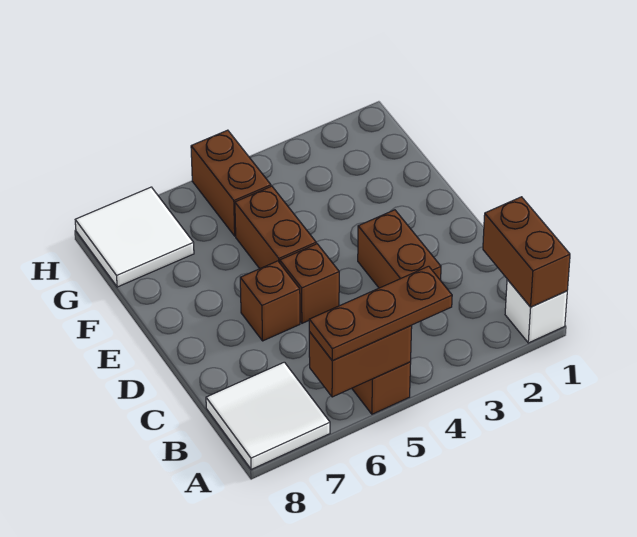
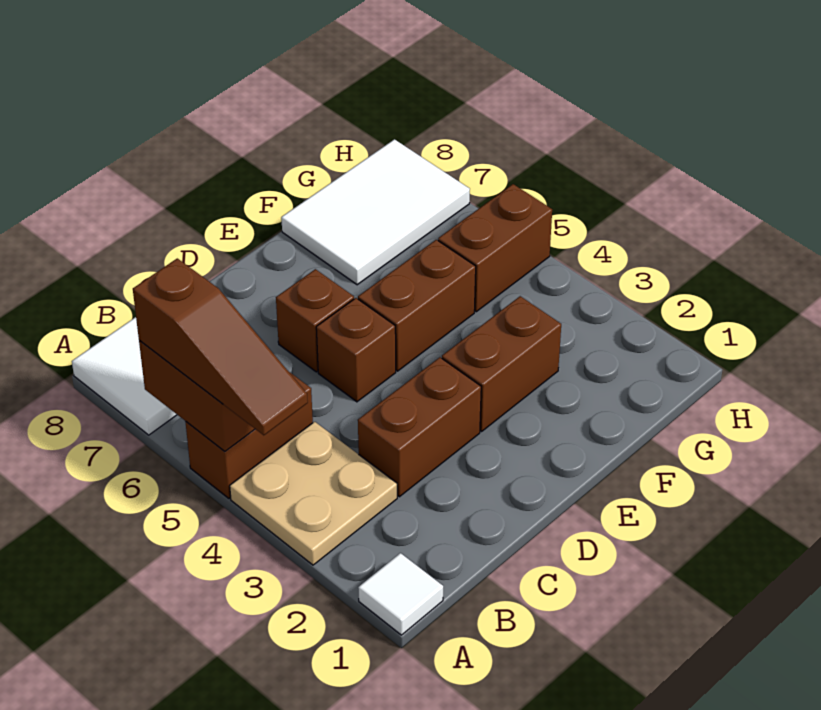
white brick A1 level 1 -> white tile A1 level 1
brown brick A1:B1 level 2 -> brown brick E3:F3 level 1
none -> tan plate A3:B4 level 1
brown plate A4:A6 level 3 -> brown slope A4:A6 level 3 top 6
white tile G7:H8 level 1 -> white tile F7:H8 level 1

